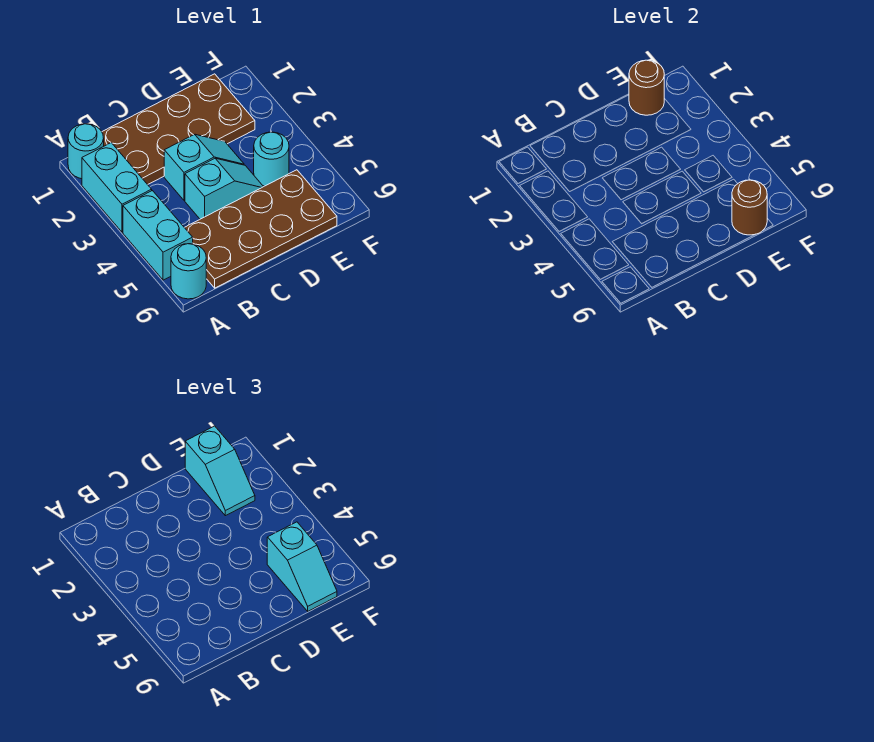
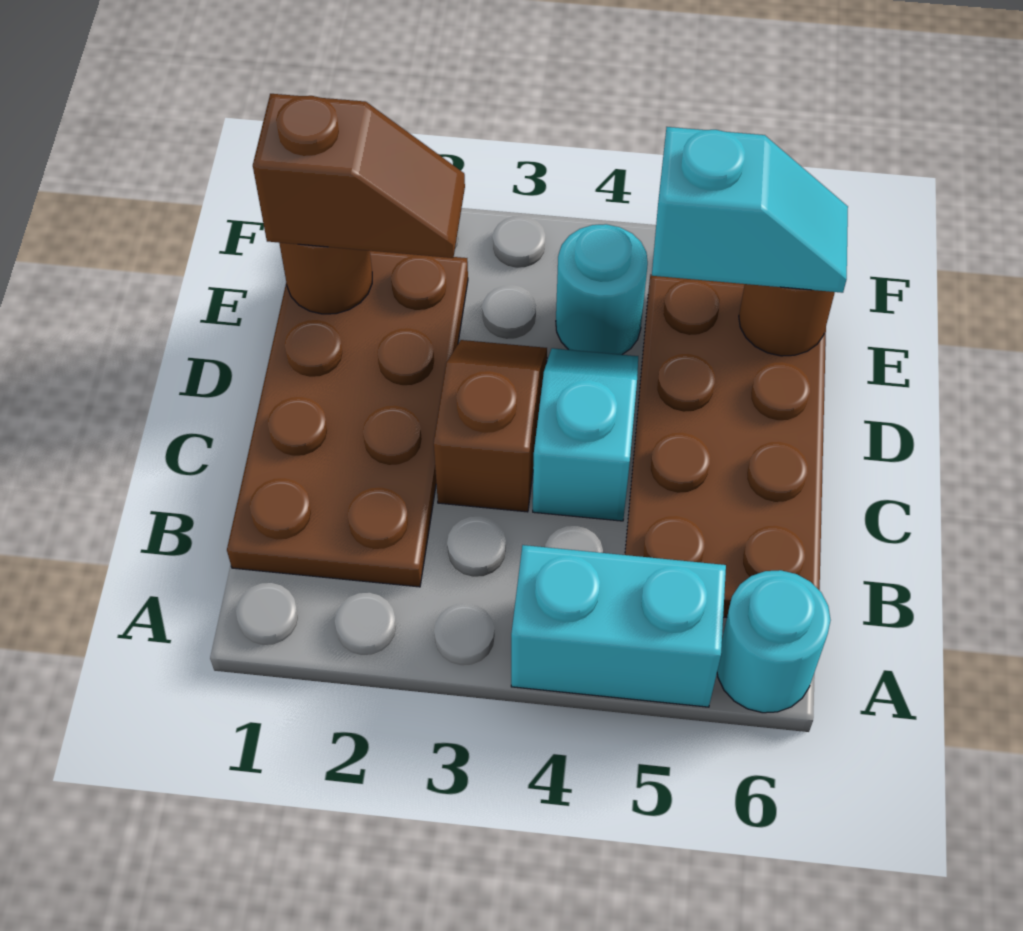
cyan round brick A1 level 1 -> none
cyan brick A2:A3 level 1 -> none
cyan slope C3:D3 level 1 top C -> brown slope C3:D3 level 1 top C
cyan slope E1:E2 level 3 top 1 -> brown slope E1:E2 level 3 top 1

